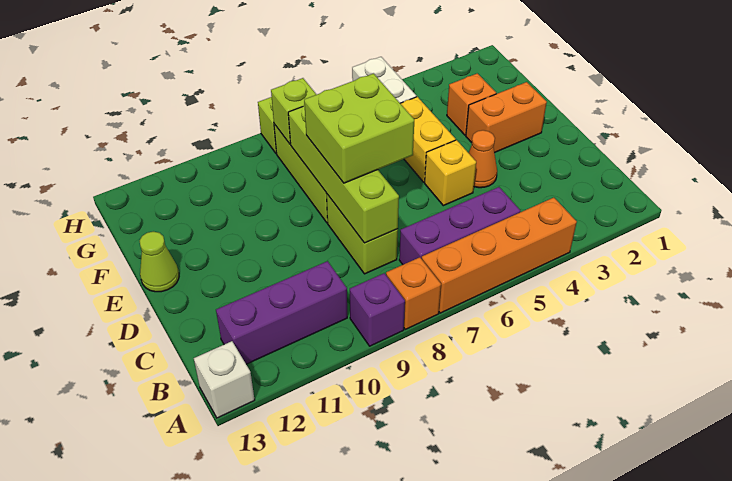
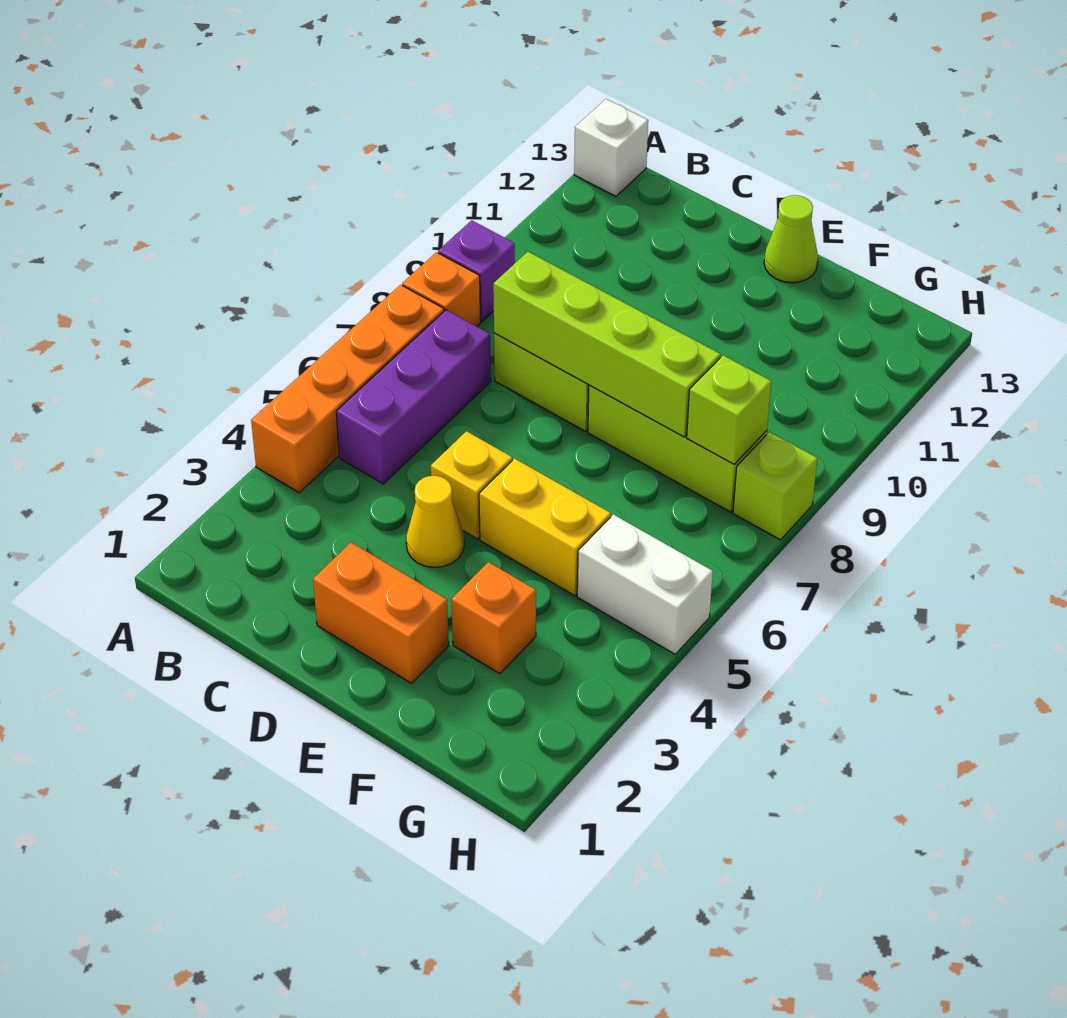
purple brick B10:B12 level 1 -> none
orange cone D4 level 1 -> yellow cone D4 level 1
lime brick D7:E8 level 3 -> none
orange brick E2:E3 level 1 -> orange brick D2:E2 level 1

